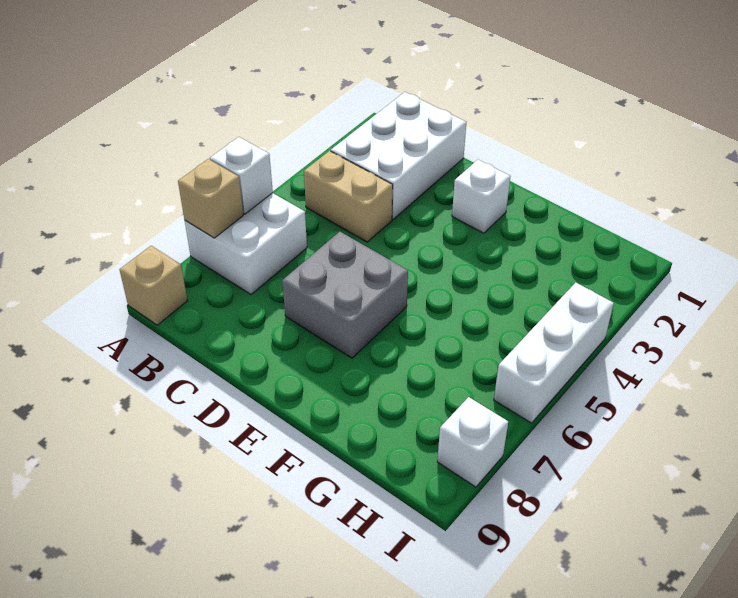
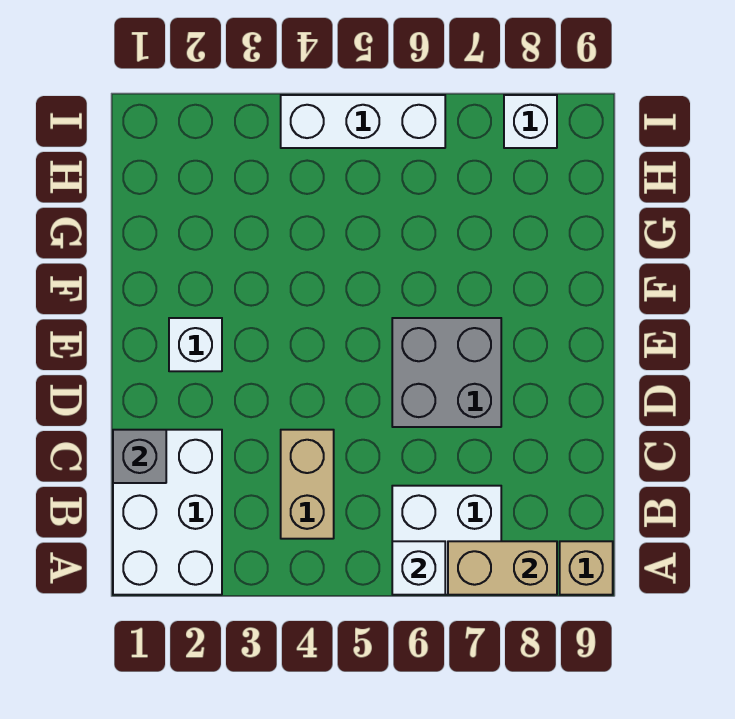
tan brick A7 level 2 -> tan brick A7:A8 level 2
white brick B1:C3 level 1 -> white brick A1:C2 level 1
none -> grey brick C1 level 2

